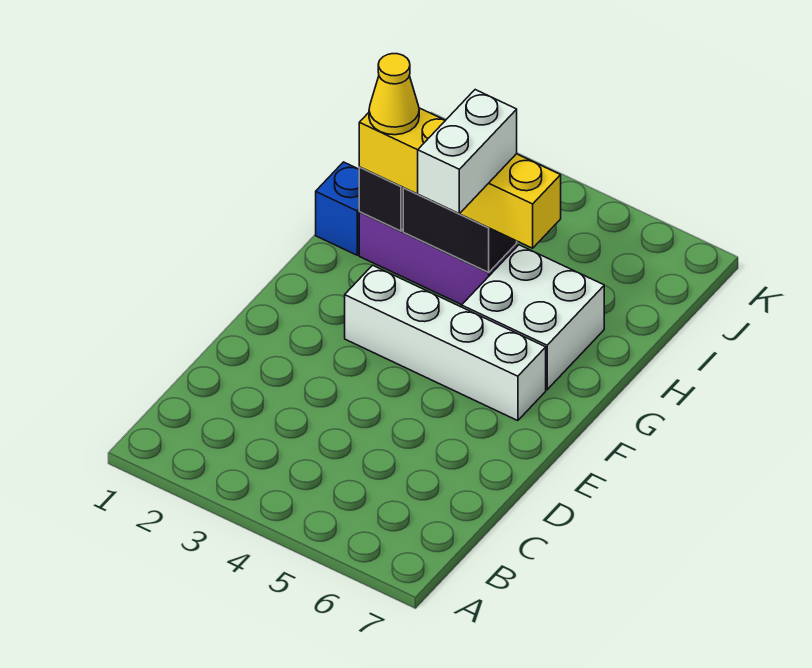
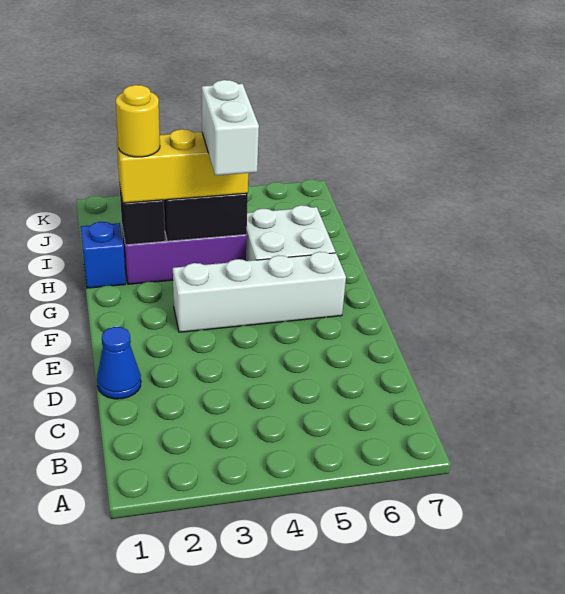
none -> blue cone D1 level 1
yellow brick H2:H5 level 3 -> yellow brick H2:H4 level 3
yellow cone H2 level 4 -> yellow round brick H2 level 4

